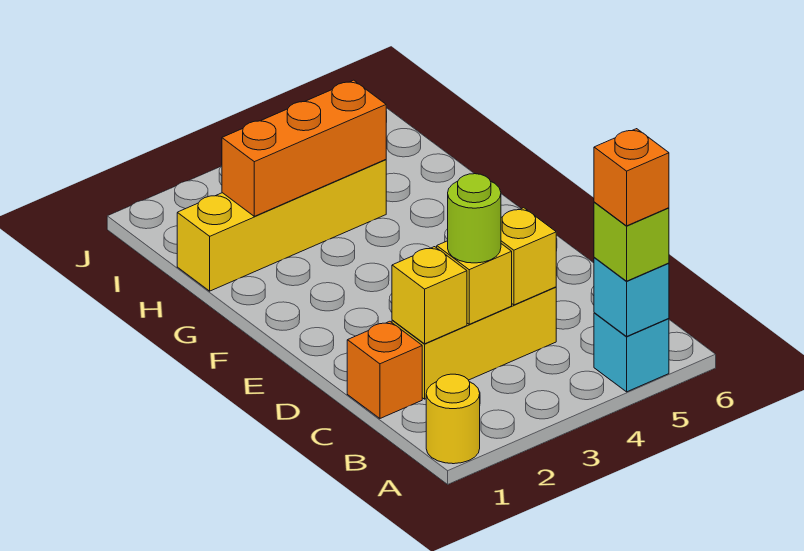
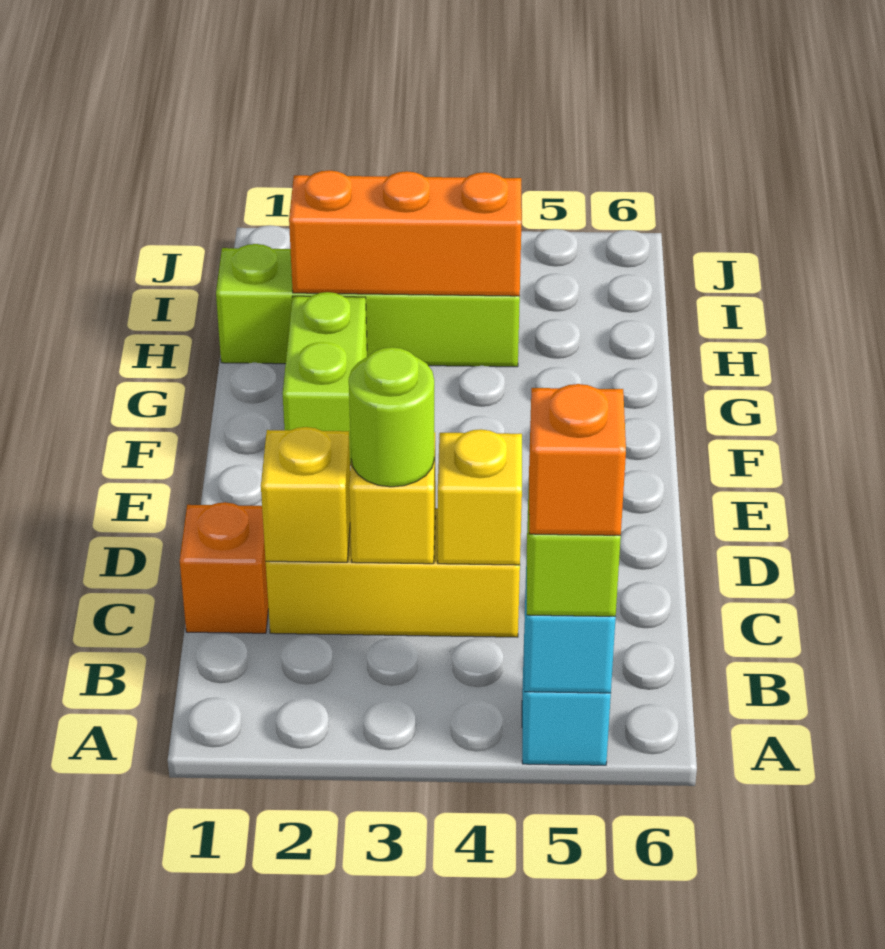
yellow round brick A1 level 1 -> none
none -> lime brick F2:G2 level 1
yellow brick H1:H4 level 1 -> lime brick H1:H4 level 1

